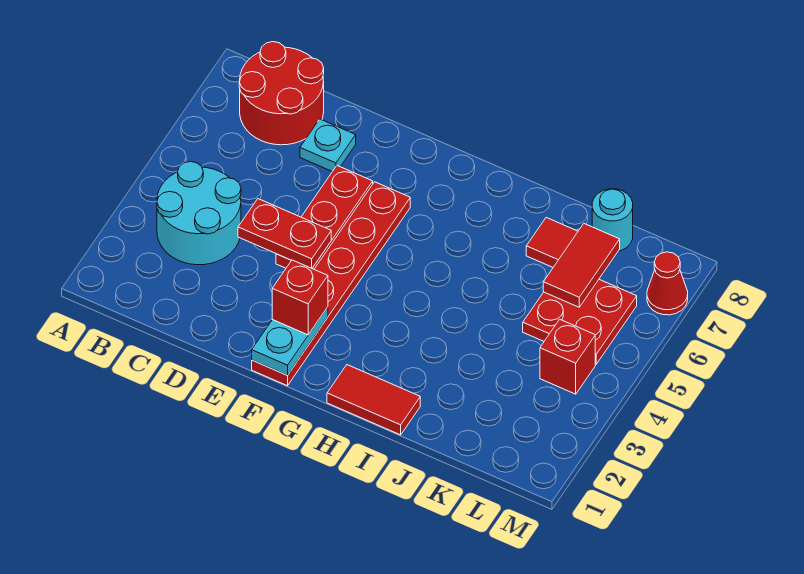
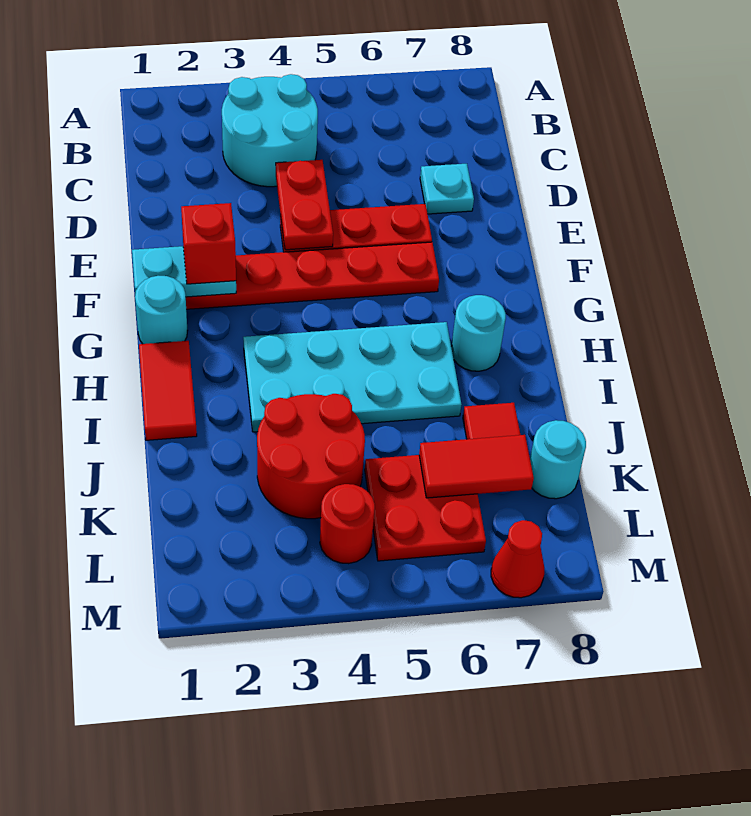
red round brick B7:C8 level 1 -> red round brick J3:K4 level 1
none -> cyan round brick G1 level 1
none -> cyan plate H3:I6 level 1
none -> cyan round brick H7 level 1
red brick L4 level 1 -> red round brick L4 level 1

